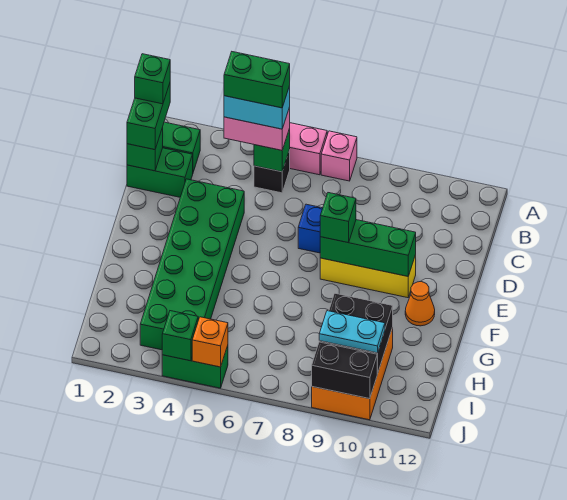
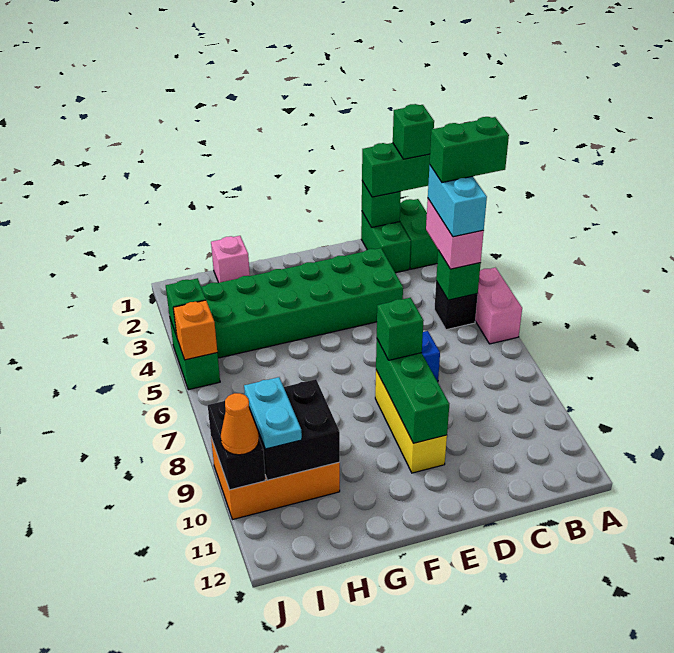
pink brick A7 level 1 -> pink brick H1 level 1
green brick B4:B5 level 5 -> green brick A4:B4 level 5
orange cone F11 level 1 -> orange cone J10 level 3

